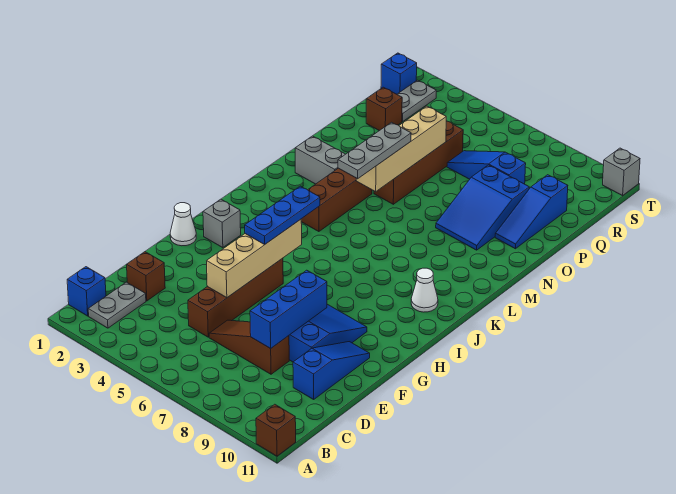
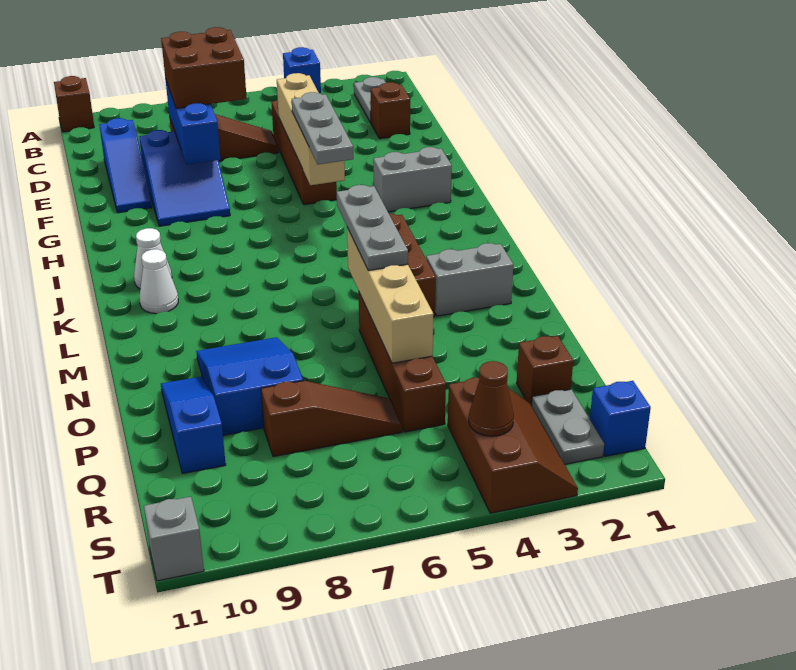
blue brick B1 level 1 -> blue brick A4 level 1
none -> brown brick D7:E8 level 3
white cone G1 level 1 -> white cone K10 level 1
blue plate G5:I5 level 3 -> grey plate G5:I5 level 3
grey brick H2 level 1 -> grey brick H2:H3 level 1
blue slope Q6:Q8 level 1 top 8 -> brown slope Q6:Q8 level 1 top 8
none -> brown slope R3:T4 level 1 top 4
none -> brown cone S4 level 2

